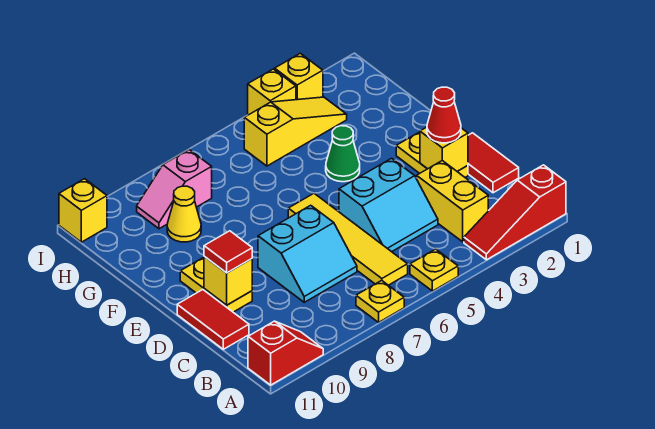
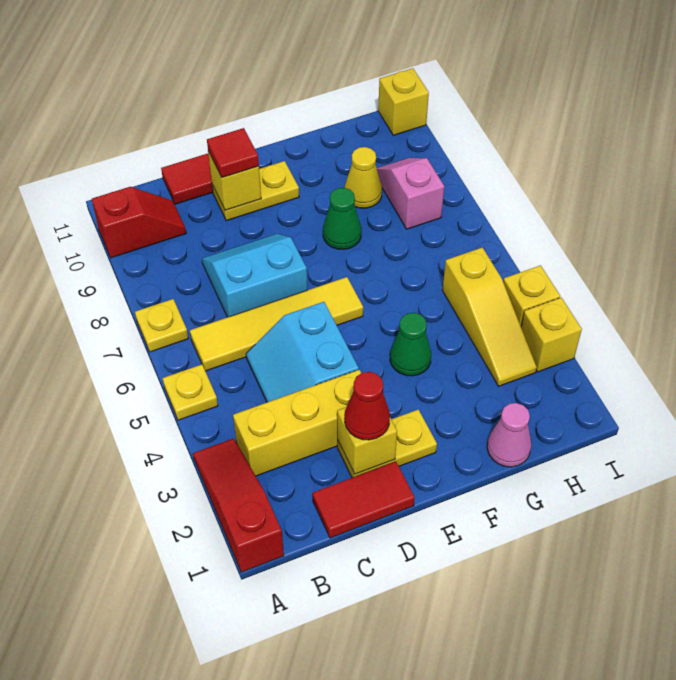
red slope A10:A11 level 1 top 11 -> red slope A10:B10 level 1 top A
yellow brick B3:C3 level 1 -> yellow brick B3:D3 level 1
cyan slope C7:D8 level 1 top D -> cyan slope C7:D8 level 1 top 7
none -> green cone F8 level 1
none -> pink cone G1 level 1

